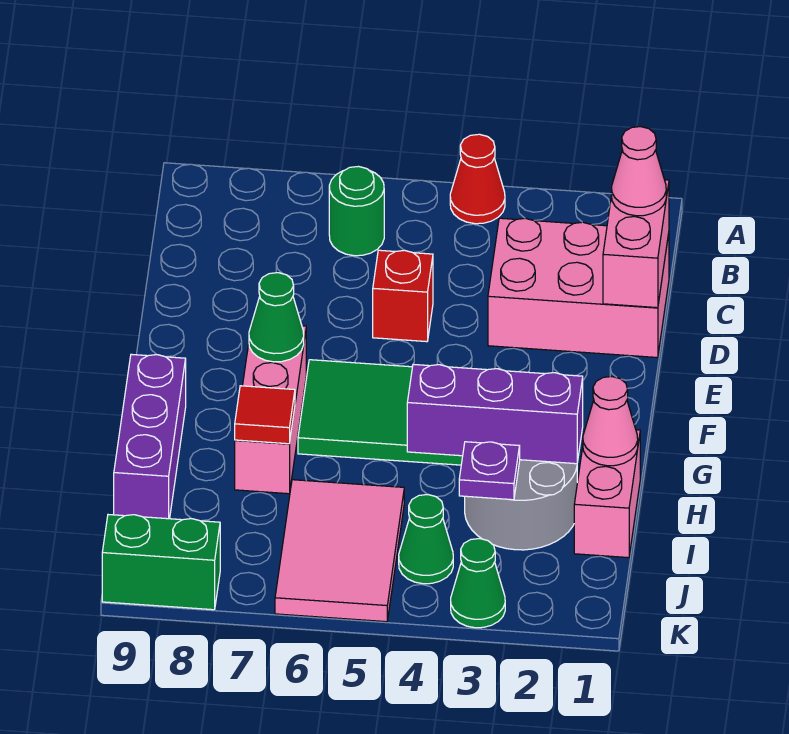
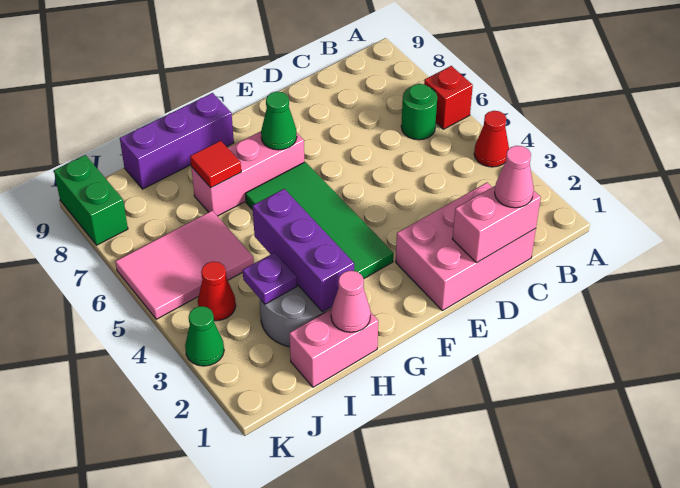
pink brick C1:D3 level 1 -> pink brick C1:E2 level 1
red brick D5 level 1 -> red brick A6 level 1
green cone J4 level 1 -> red cone J4 level 1

